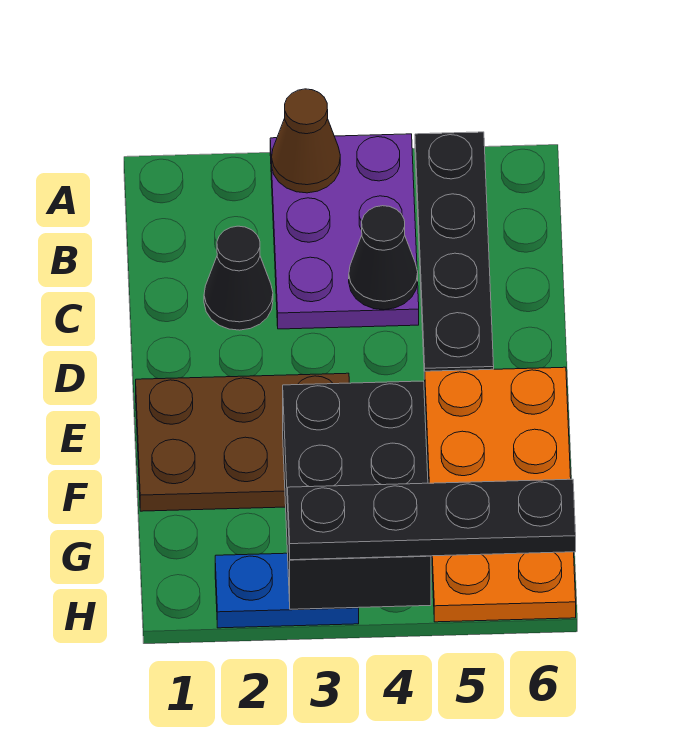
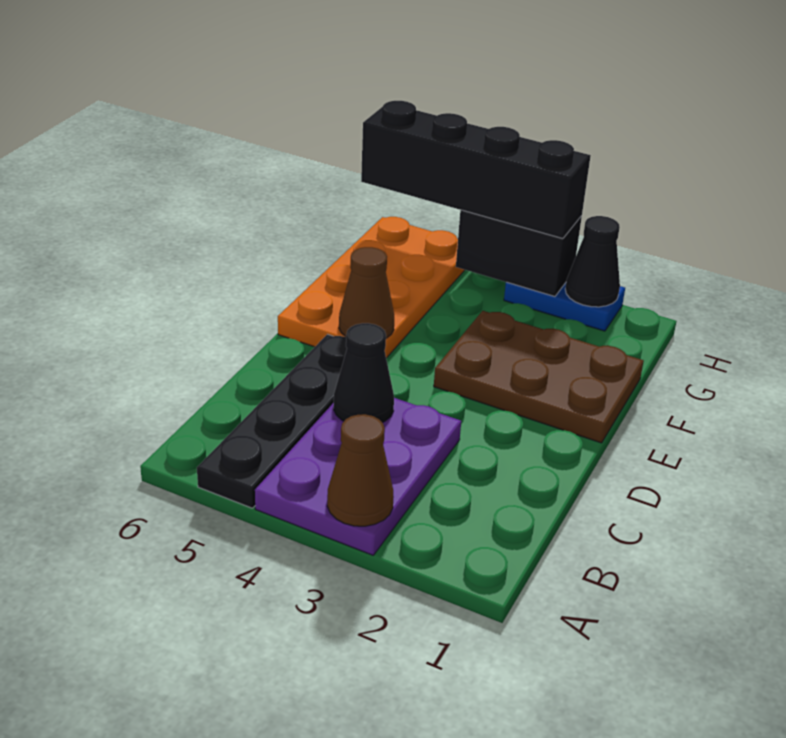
black cone C2 level 1 -> black cone H2 level 2
none -> brown cone E5 level 2
black brick F3:H4 level 2 -> black brick H3:H4 level 2
black plate H3:H6 level 3 -> black brick H3:H6 level 3

